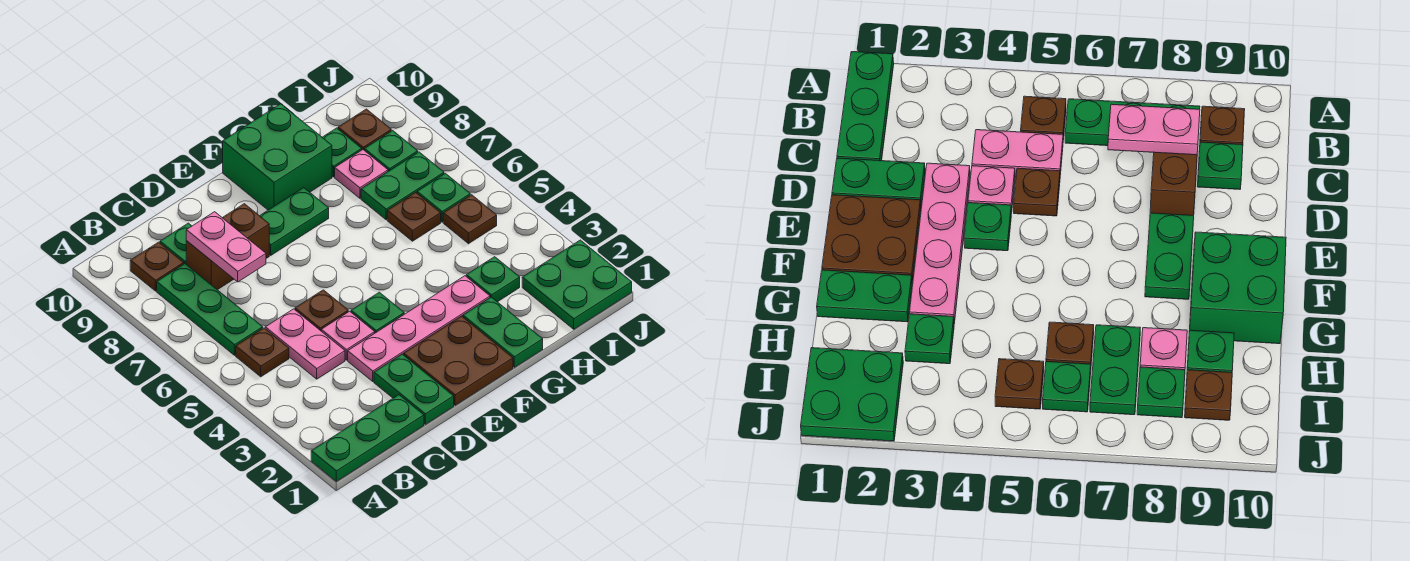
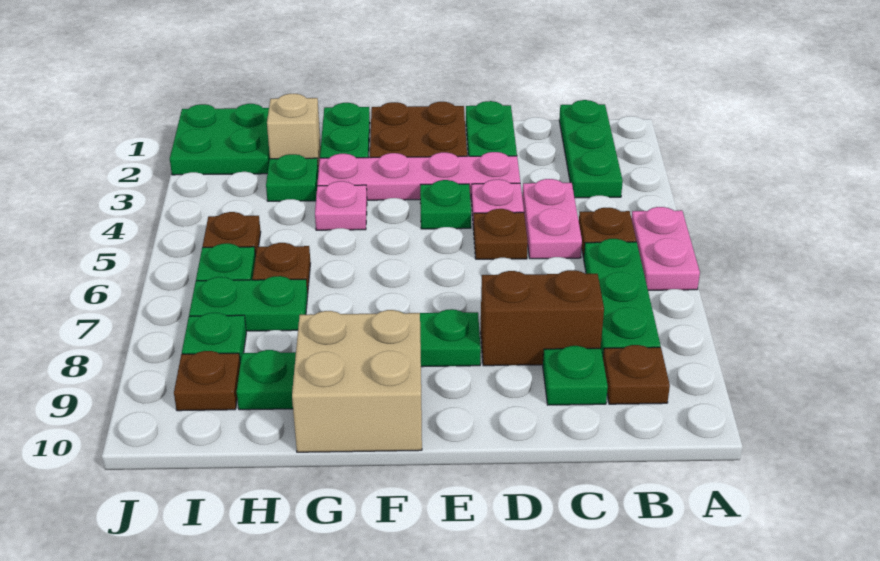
green plate A1:C1 level 1 -> green plate B1:B3 level 1
pink plate C7:C8 level 2 -> pink plate A5:A6 level 1
green brick F9:G10 level 1 -> tan brick F9:G10 level 1
none -> tan brick H2 level 1
pink plate H8 level 1 -> pink plate G4 level 1

